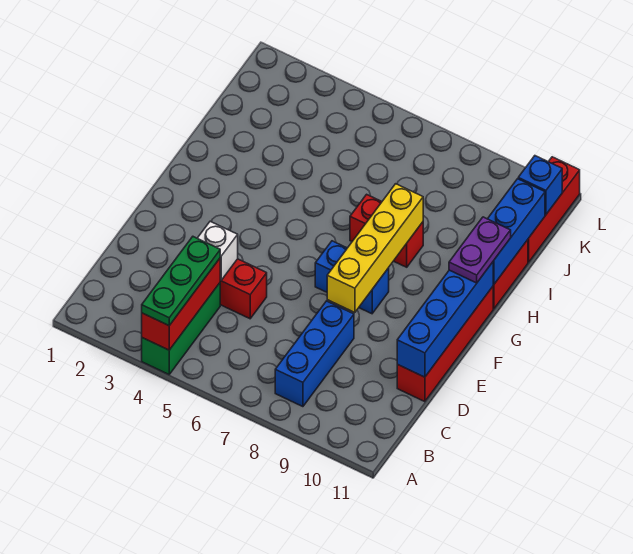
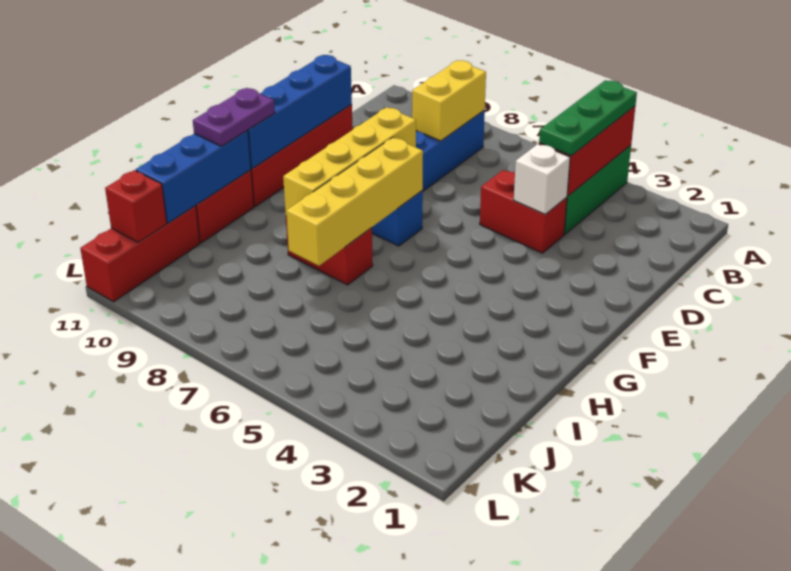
none -> yellow brick B8:C8 level 2
none -> yellow brick F7:I7 level 2
blue brick K11 level 2 -> red brick K11 level 2

